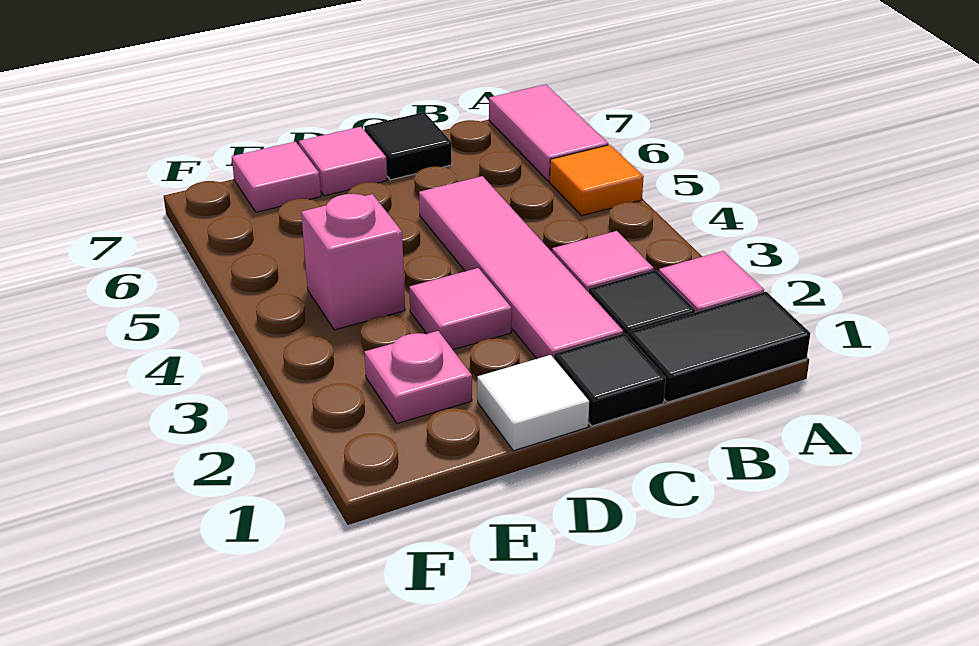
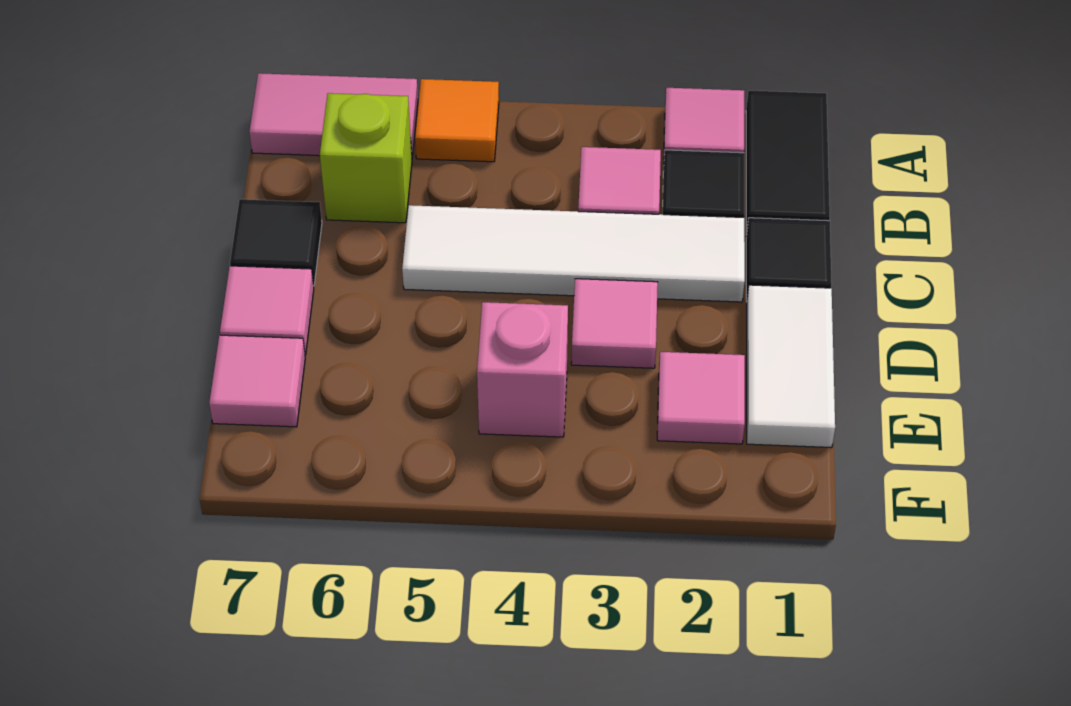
none -> lime brick B6 level 1
pink tile C2:C5 level 1 -> white tile C2:C5 level 1
white tile D1 level 1 -> white tile D1:E1 level 1
pink plate E2 level 1 -> pink tile E2 level 1

